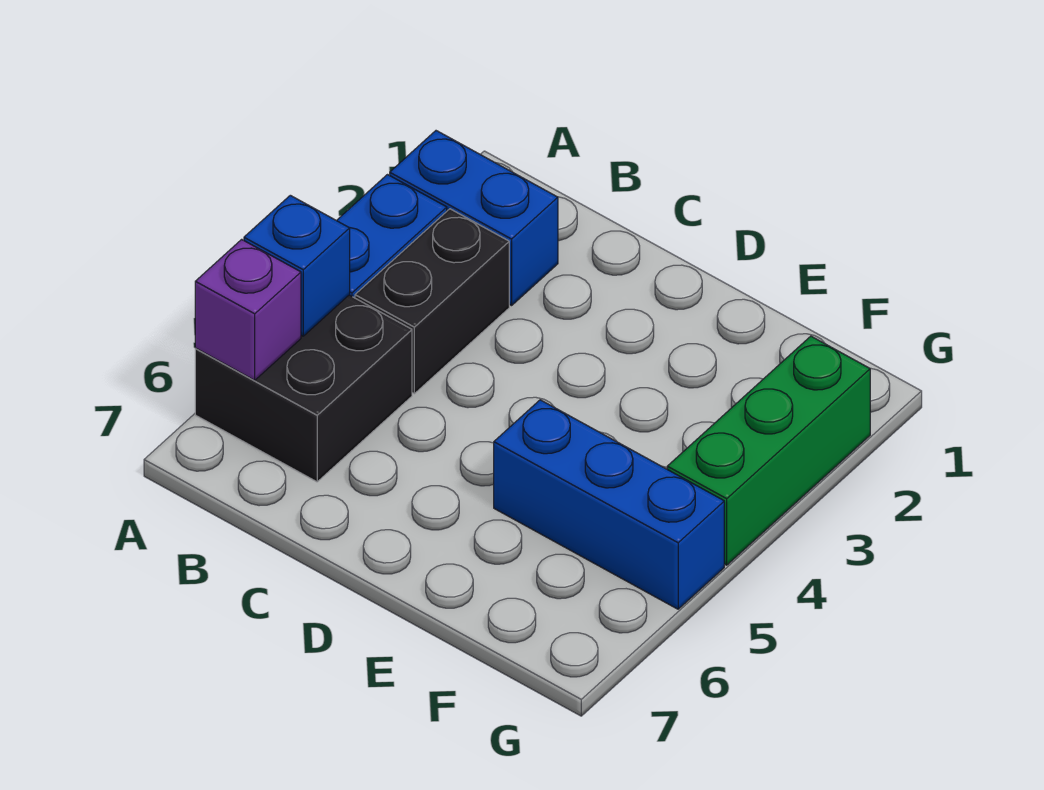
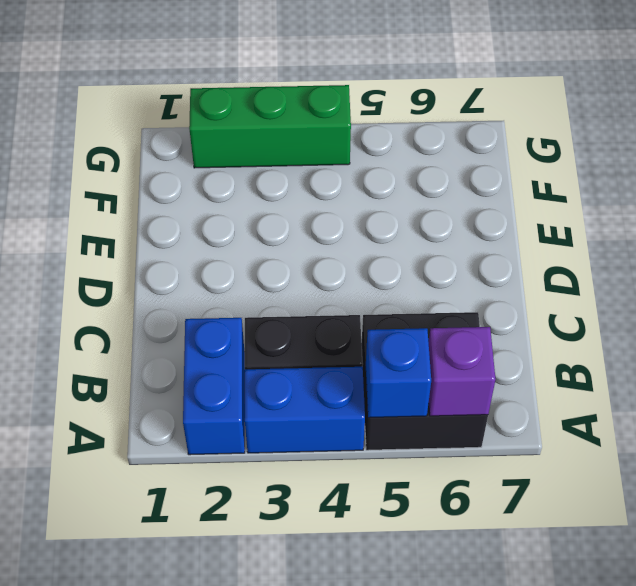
blue brick E5:G5 level 1 -> none

